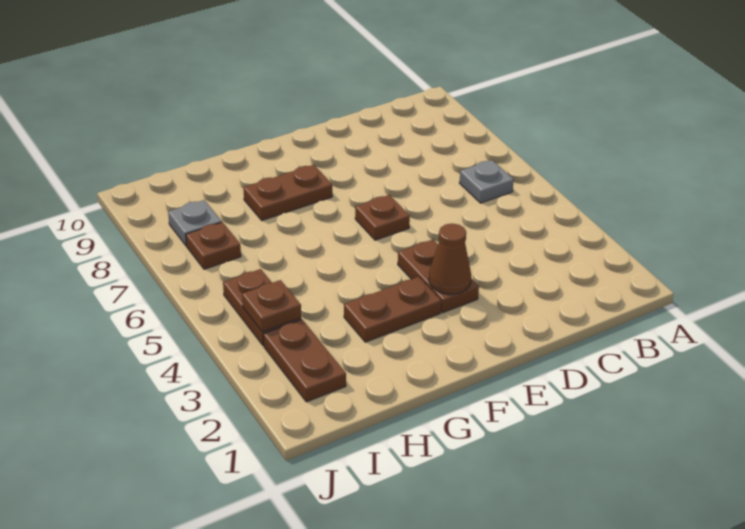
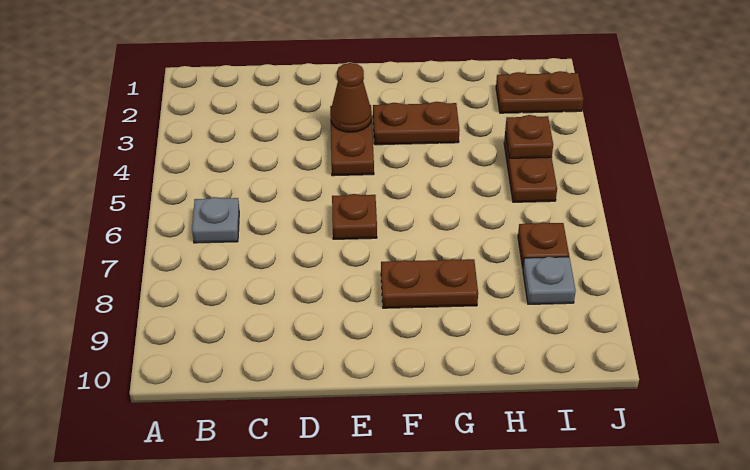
brown plate I2:I3 level 1 -> brown plate I2:J2 level 1

